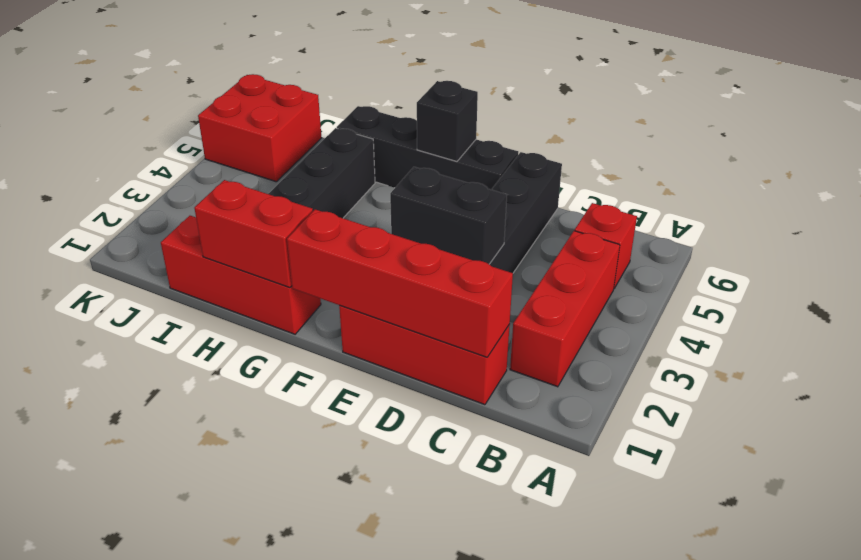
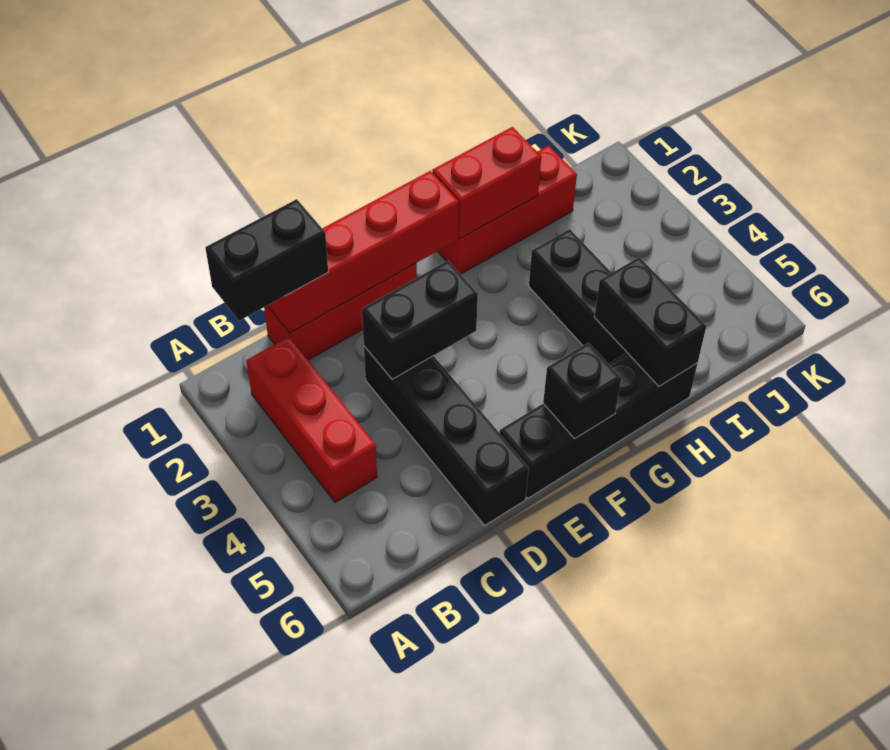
none -> black brick B1:C1 level 3
red brick B5 level 1 -> none
none -> black brick H5:H6 level 2
red brick J5:K6 level 1 -> none

